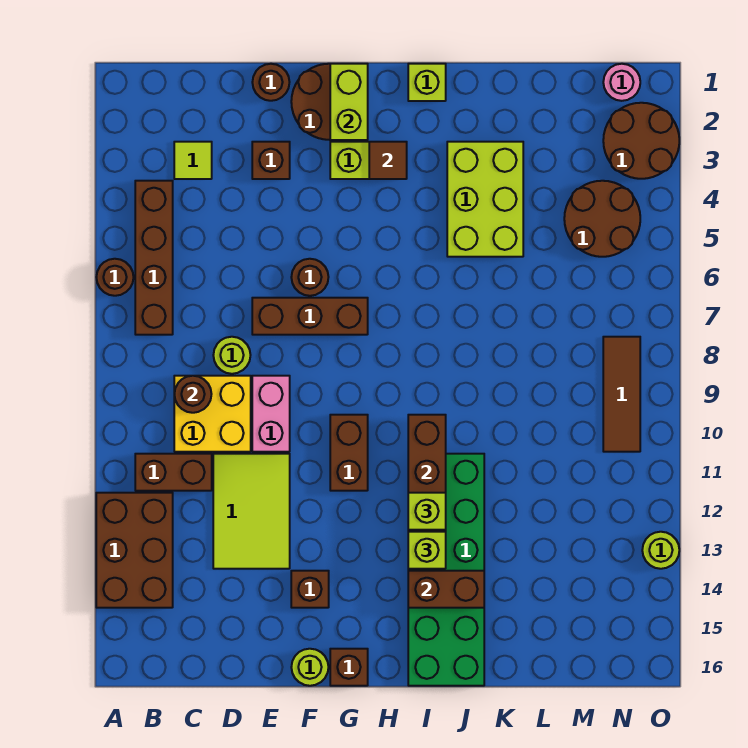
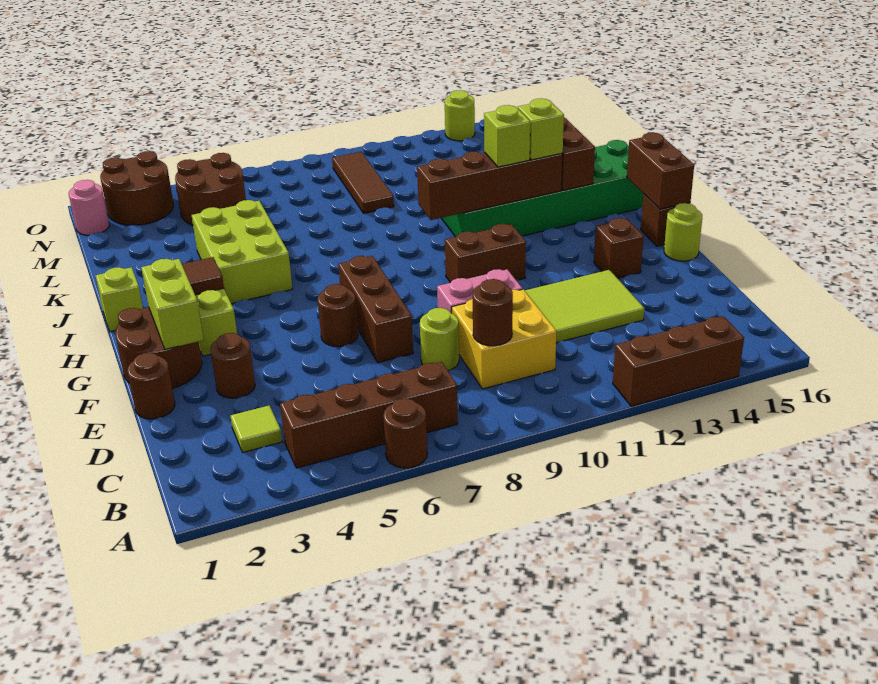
brown brick A12:B14 level 1 -> brown brick A12:A14 level 1
brown brick B11:C11 level 1 -> brown brick G16:H16 level 2
brown brick E3 level 1 -> brown round brick E3 level 1
lime brick G1:G2 level 2 -> lime brick F2:G2 level 2
lime brick J3:K5 level 1 -> lime brick I4:K5 level 1
brown tile N8:N10 level 1 -> brown tile L9:N9 level 1

